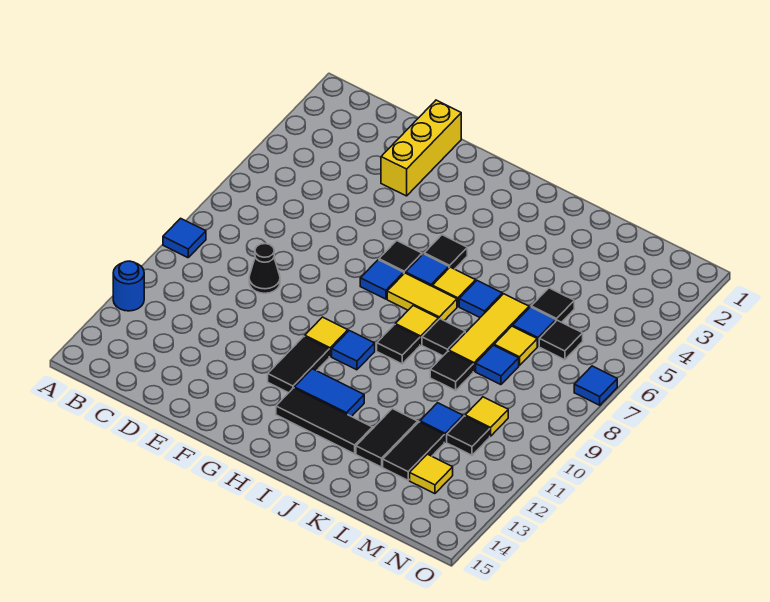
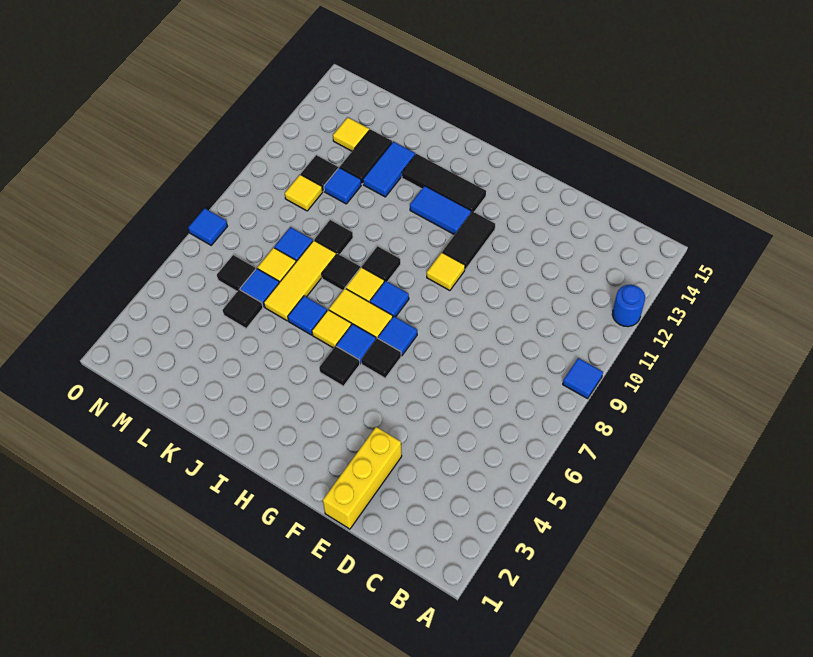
black cone D9 level 1 -> none
blue tile H10 level 1 -> blue tile H8 level 1
black tile K12:K13 level 1 -> blue tile K12:K13 level 1

